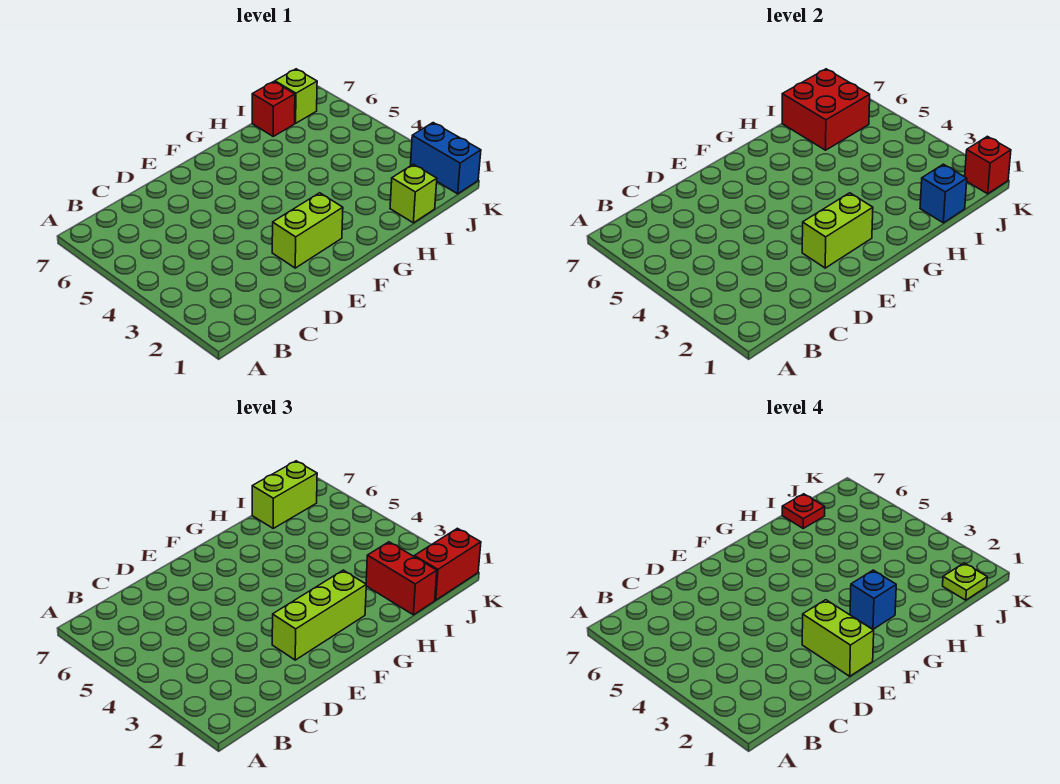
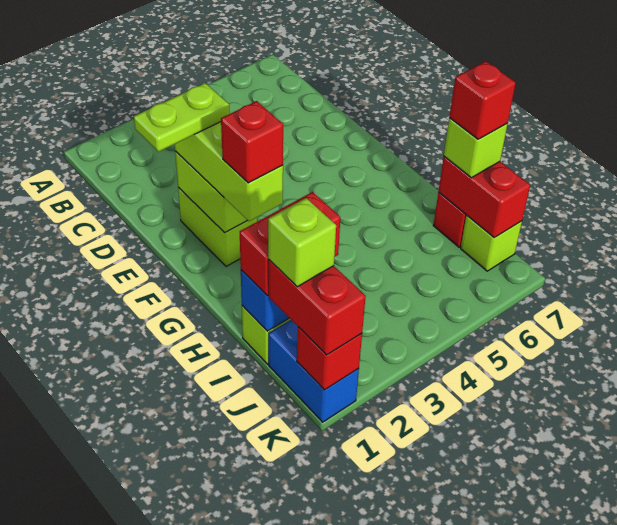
lime brick E1:E2 level 4 -> lime plate E1:E2 level 4
blue brick G2 level 4 -> red brick G2 level 4
red brick I6:J7 level 2 -> red brick I7:J7 level 2
lime brick I7:J7 level 3 -> lime brick I7 level 3
red plate I7 level 4 -> red brick I7 level 4
lime plate J1 level 4 -> lime brick J1 level 4
blue brick K1:K2 level 1 -> blue brick J1:K1 level 1

